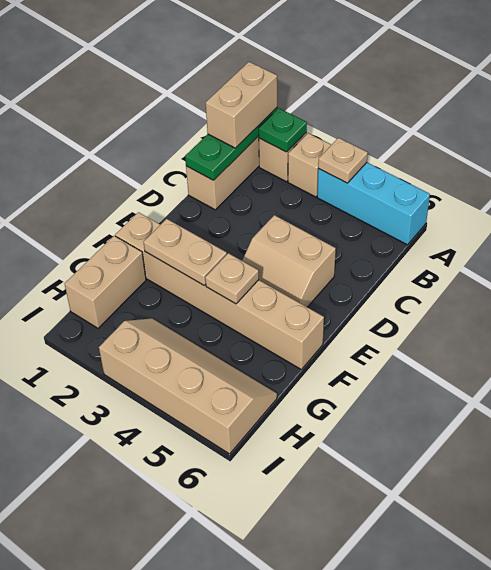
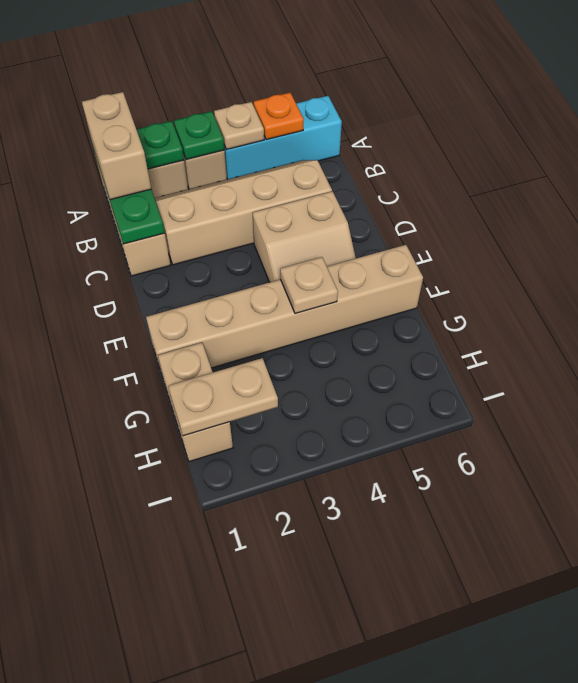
none -> green plate A3 level 2
none -> orange plate A5 level 2
tan plate F2:F3 level 2 -> tan plate H1:H2 level 2
tan slope H3:I6 level 1 top I -> tan slope B2:C5 level 1 top C

